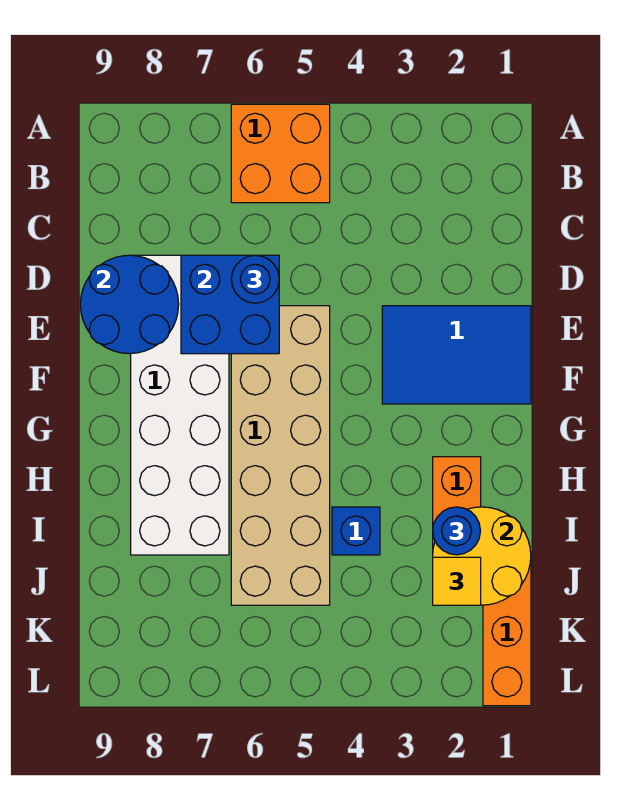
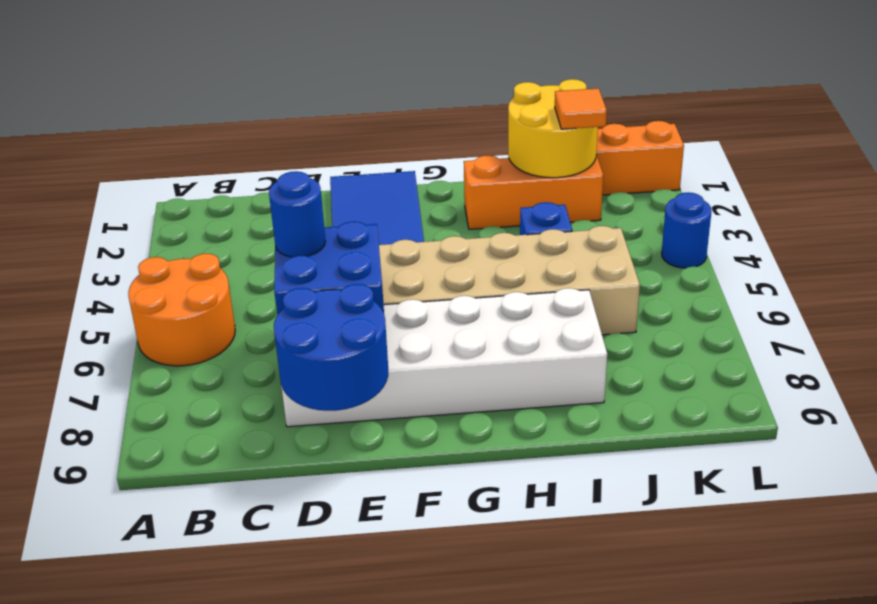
orange brick A5:B6 level 1 -> orange round brick A5:B6 level 1
blue round brick I2 level 3 -> blue round brick L4 level 1
yellow tile J2 level 3 -> orange tile J2 level 3

